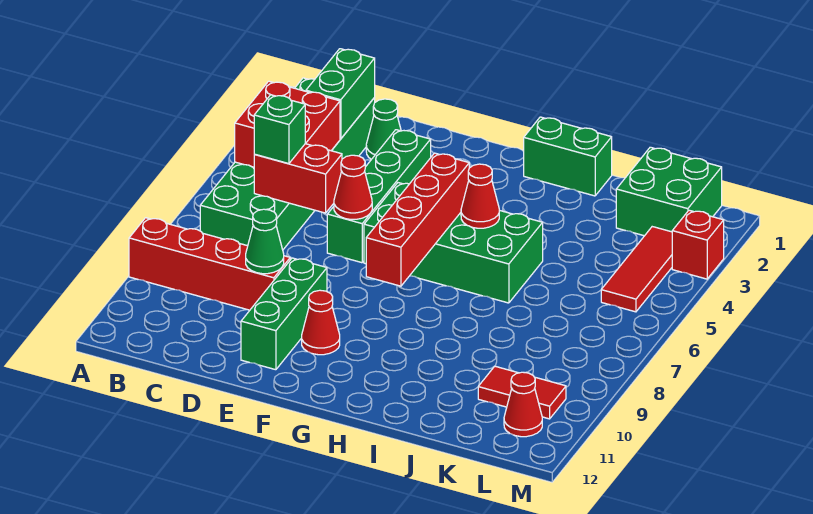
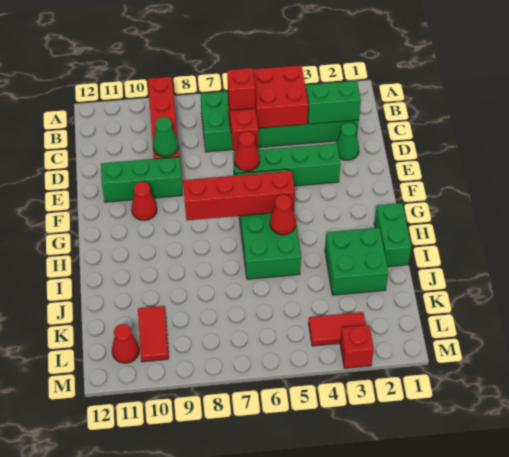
green brick C6 level 3 -> red brick C6 level 3
green brick K1:L2 level 1 -> green brick I2:J3 level 1
red tile L3:L5 level 1 -> red tile L3:L4 level 1

